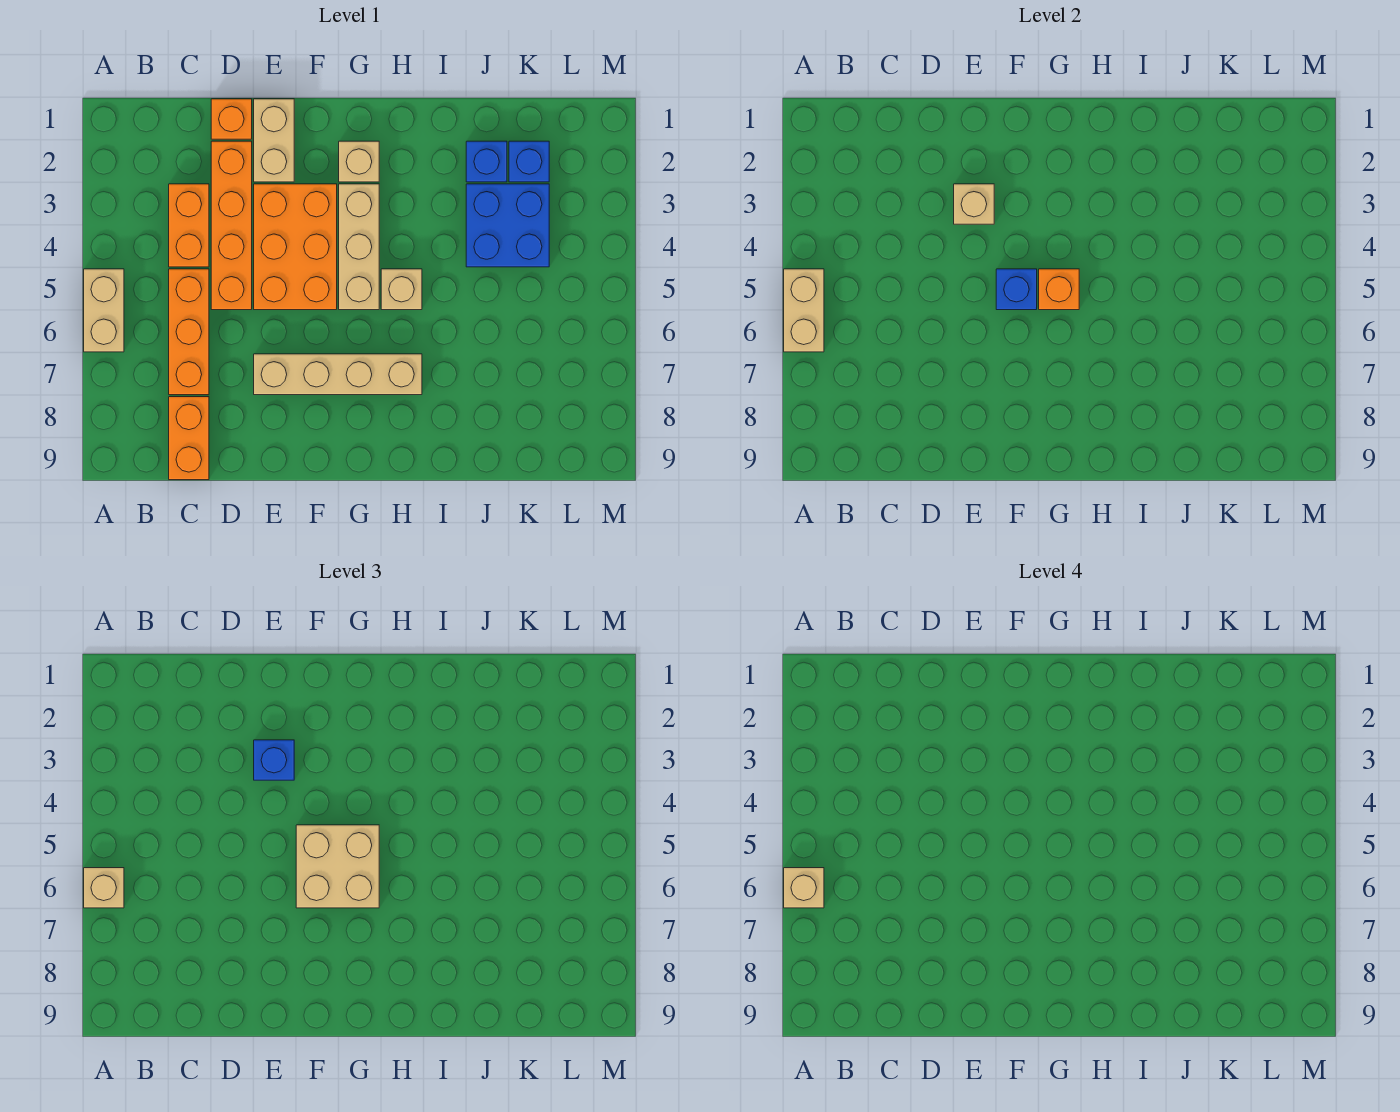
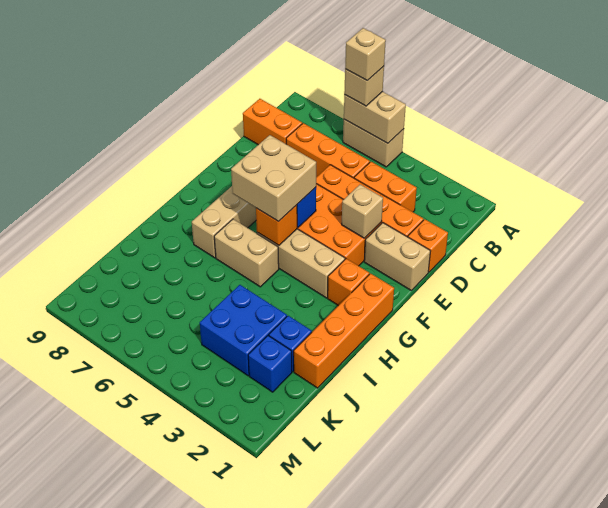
blue brick E3 level 3 -> none
none -> orange brick G1:J1 level 1
tan brick G2 level 1 -> orange brick G2 level 1
tan brick H5 level 1 -> tan brick H5:H6 level 1

